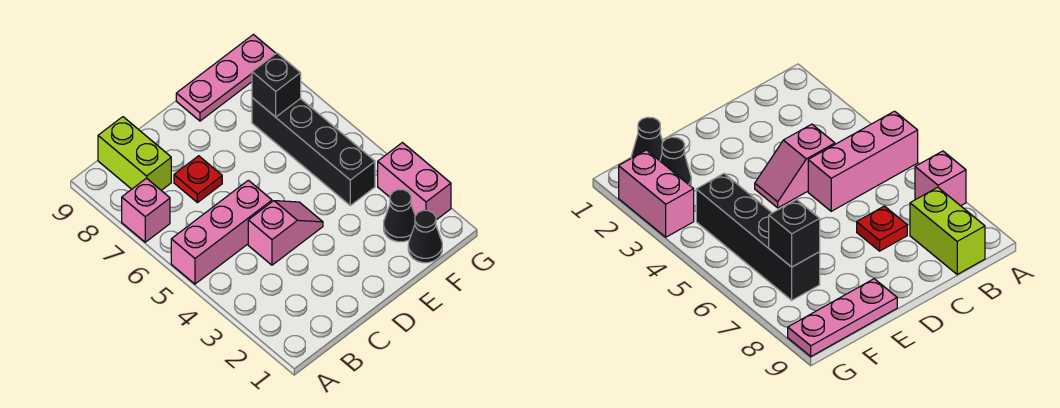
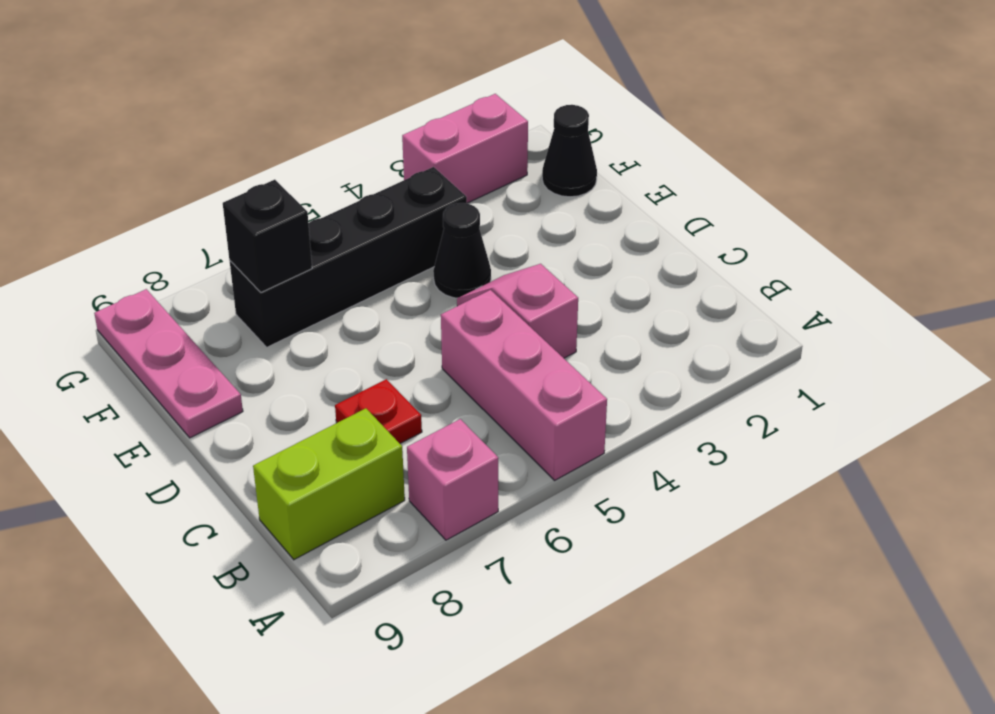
black cone F2 level 1 -> black cone E4 level 1

